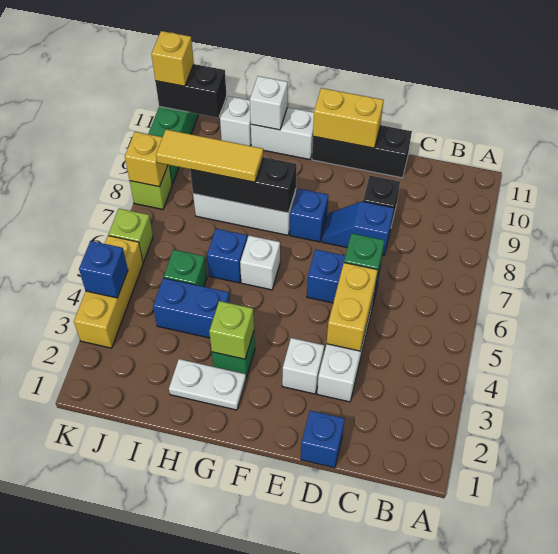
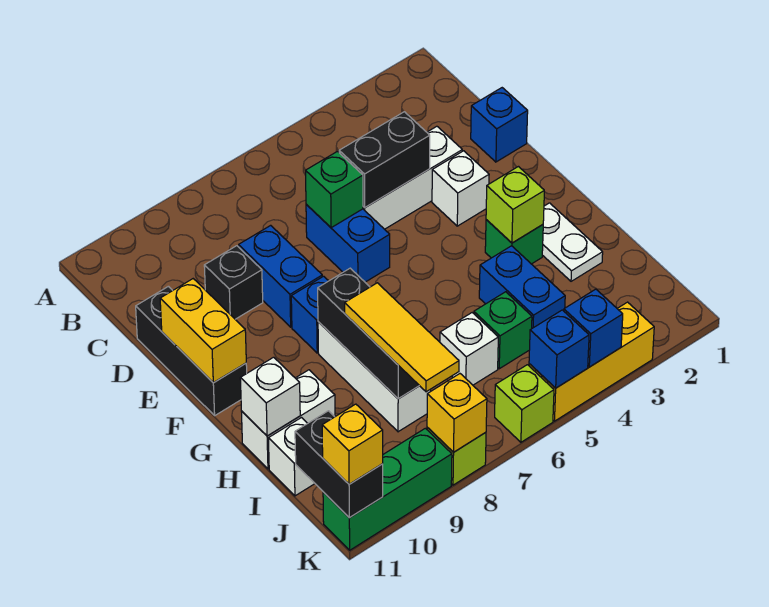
yellow brick D4:D5 level 2 -> black brick D4:D5 level 2
blue slope D8:E8 level 1 top D -> blue brick D8:E8 level 1
white brick G6 level 1 -> white brick I6 level 1
white brick G11:H11 level 1 -> white brick H10:H11 level 1
blue brick H6 level 1 -> blue brick K5 level 2

